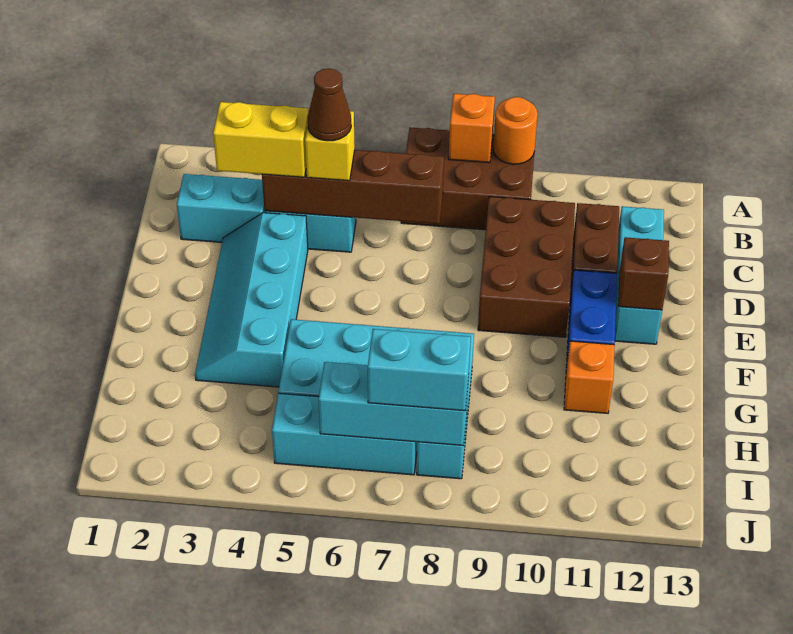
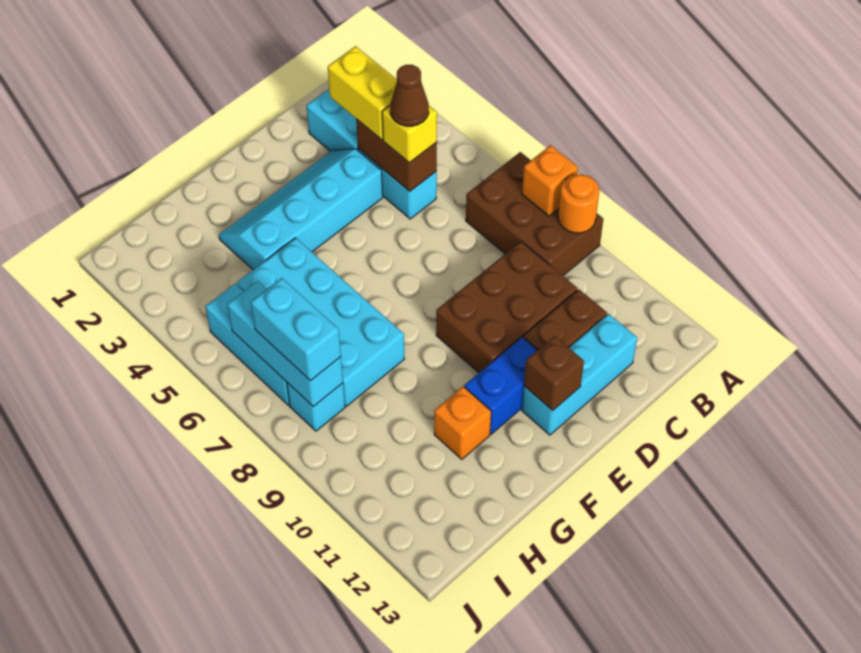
brown brick C4:C7 level 2 -> brown brick C4:C5 level 2

